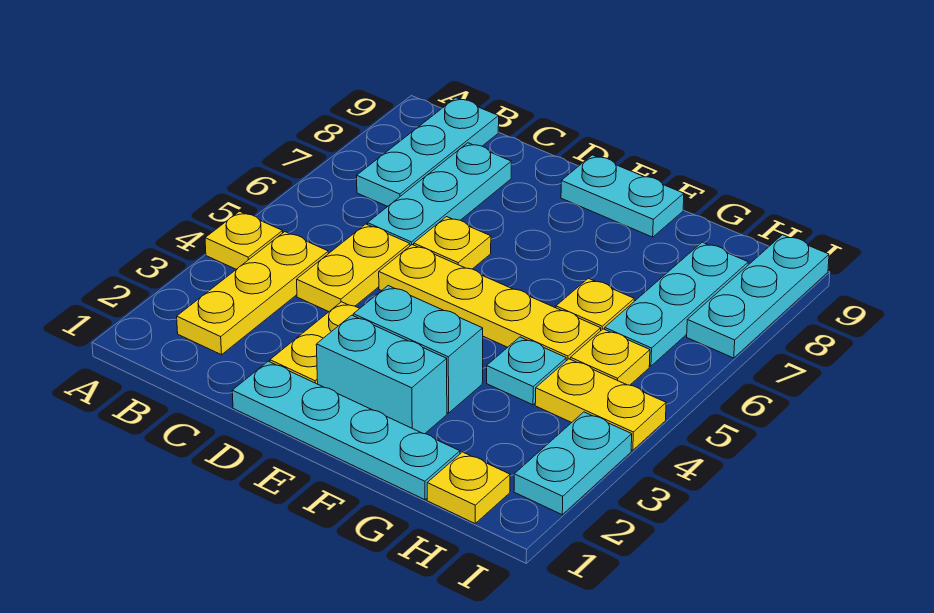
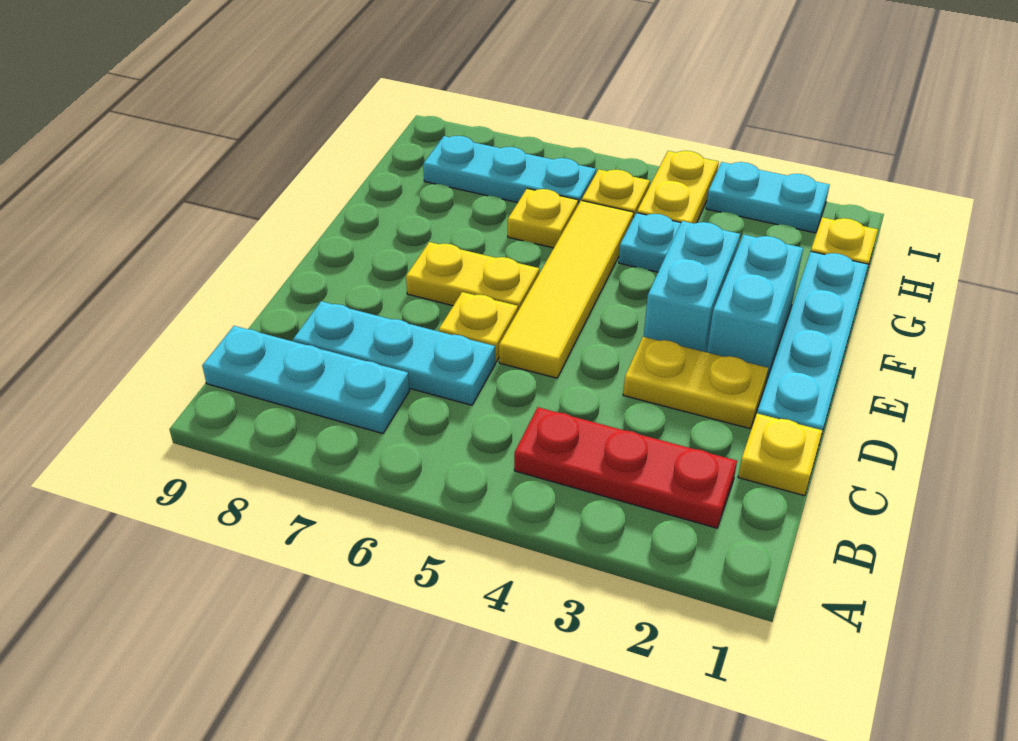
yellow plate A4 level 1 -> yellow plate C1 level 1
yellow plate B2:B4 level 1 -> red plate B2:B4 level 1
yellow plate C4:C5 level 1 -> yellow plate E6:E7 level 1
yellow plate D5:G5 level 1 -> yellow tile D5:G5 level 1
cyan plate E9:F9 level 1 -> none
cyan plate I7:I9 level 1 -> none

